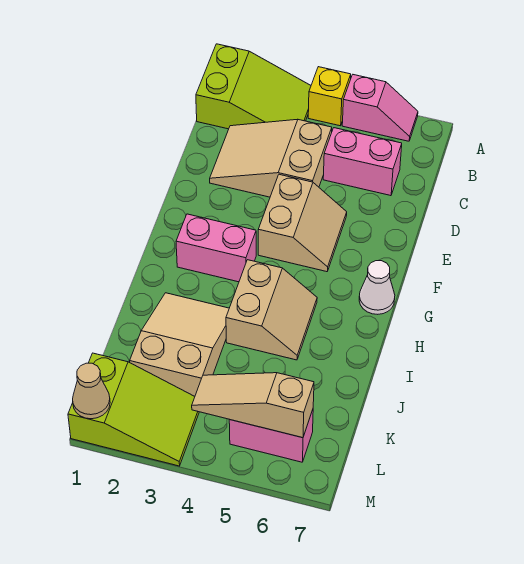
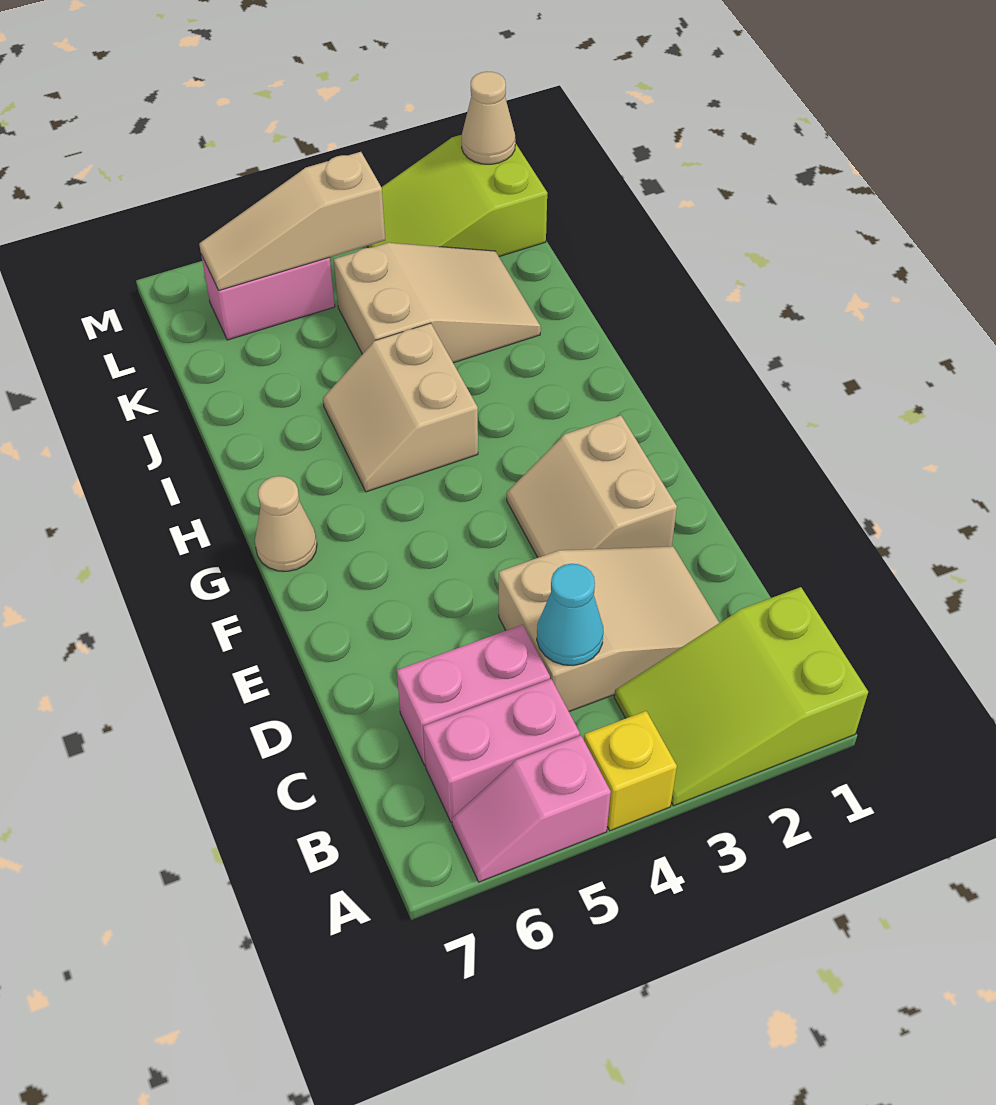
none -> cyan cone C4 level 2
tan slope E4:F5 level 1 top 4 -> tan slope E2:F3 level 1 top 2
pink brick G2:G3 level 1 -> pink brick B5:B6 level 1
white cone G7 level 1 -> tan cone G7 level 1
tan slope I2:K3 level 1 top K -> tan slope J2:K4 level 1 top 4
tan slope L4:L6 level 2 top 6 -> tan slope L4:L6 level 2 top 4

